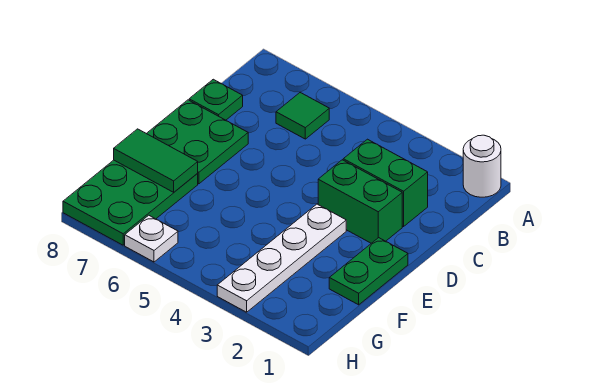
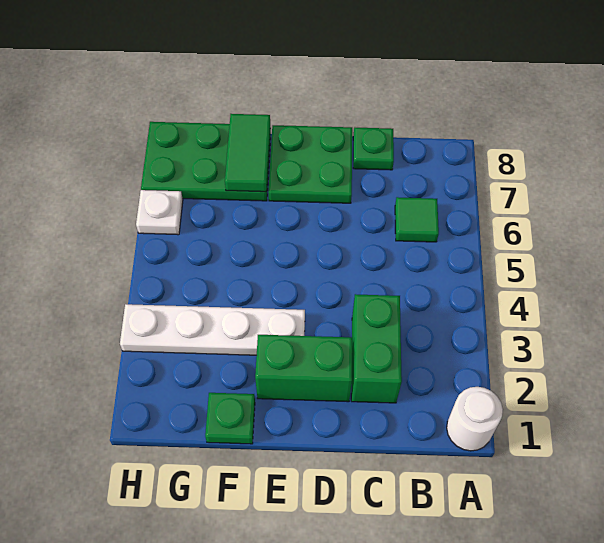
green brick D2:D3 level 1 -> green brick D2:E2 level 1
green plate E1:F1 level 1 -> green plate F1 level 1

